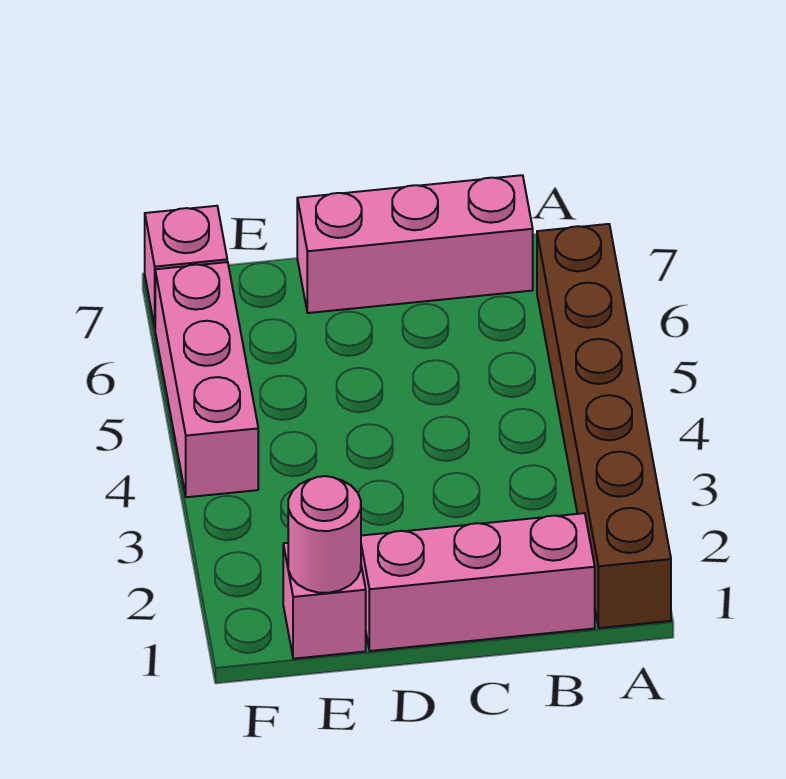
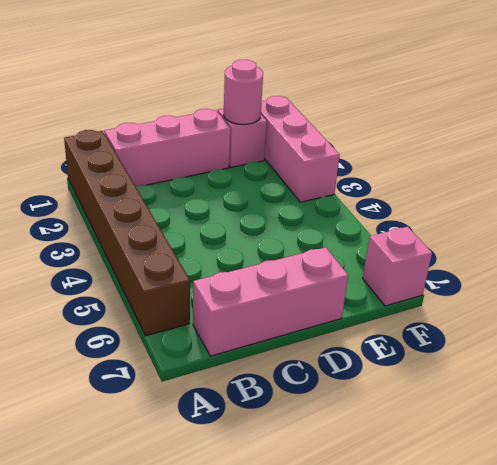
pink brick F4:F6 level 1 -> pink brick F1:F3 level 1

